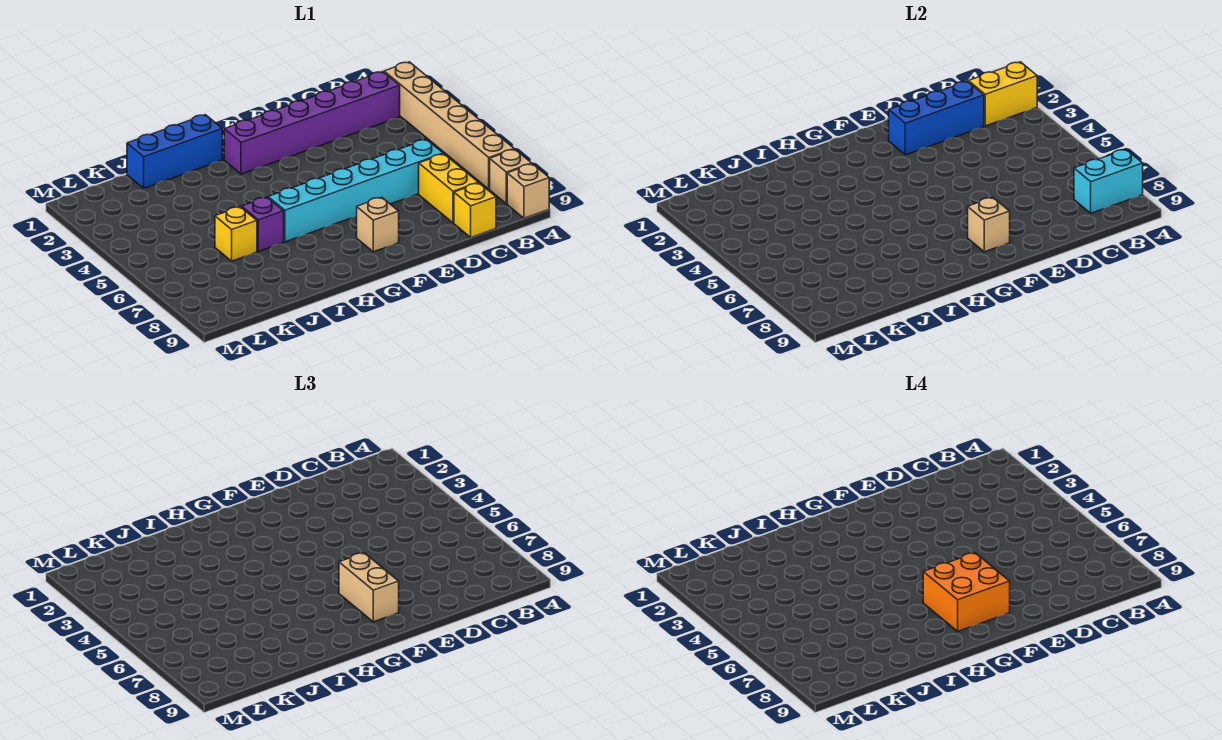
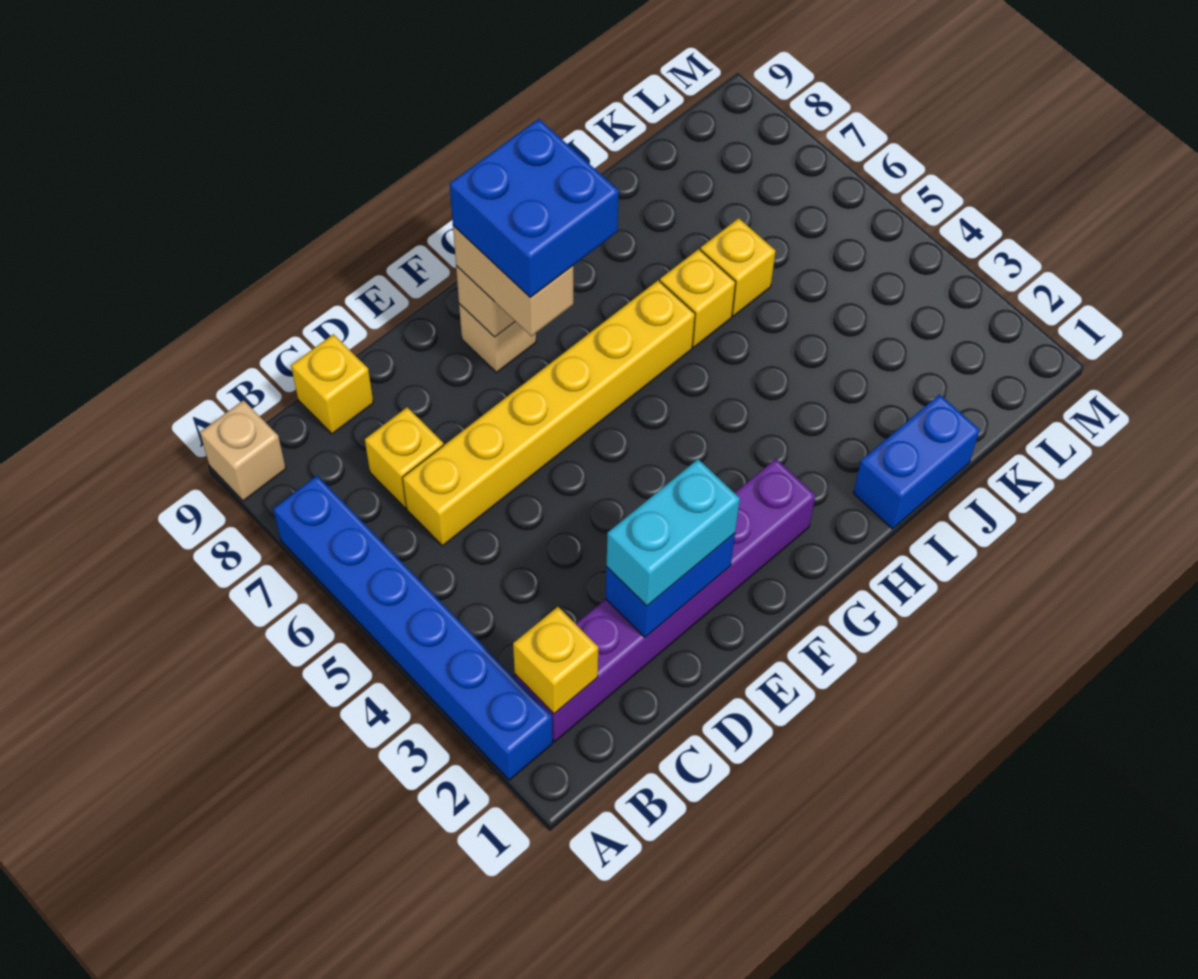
tan brick A2:A7 level 1 -> blue brick A2:A7 level 1
yellow brick A2:B2 level 2 -> yellow brick B2 level 2
tan brick A8 level 1 -> none
cyan brick A8:B8 level 2 -> cyan brick D2:E2 level 3
blue brick C2:E2 level 2 -> blue brick D2:E2 level 2
cyan brick C6:H6 level 1 -> yellow brick C6:H6 level 1
yellow brick C7:C8 level 1 -> yellow brick C7 level 1
orange brick F7:G8 level 4 -> blue brick F7:G8 level 4
blue brick H1:J1 level 1 -> blue brick I1:J1 level 1
purple brick I6 level 1 -> yellow brick I6 level 1

